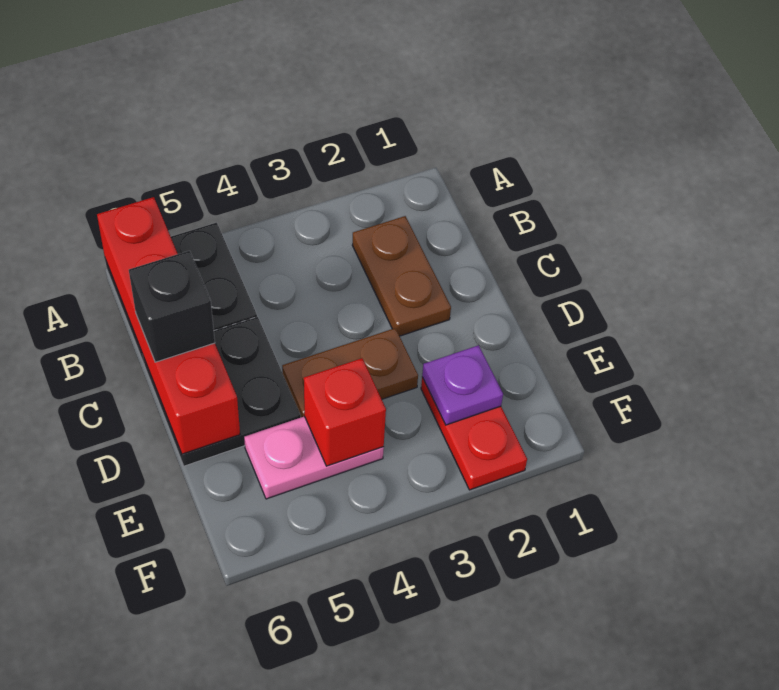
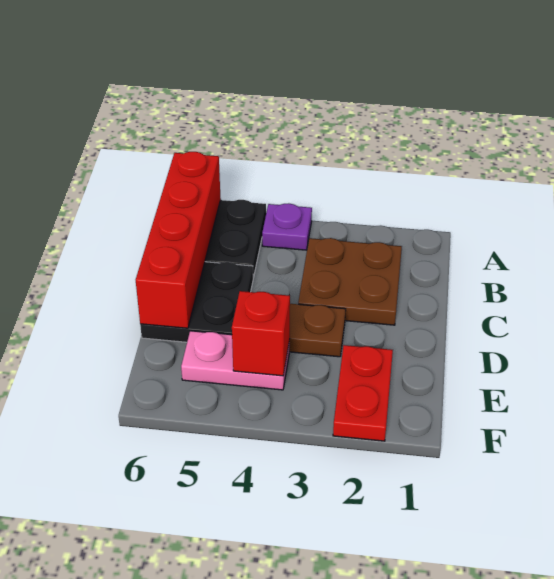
brown plate B2:C2 level 1 -> brown plate B2:C3 level 1
black brick C6 level 3 -> none
purple plate E2 level 2 -> purple plate A4 level 1

